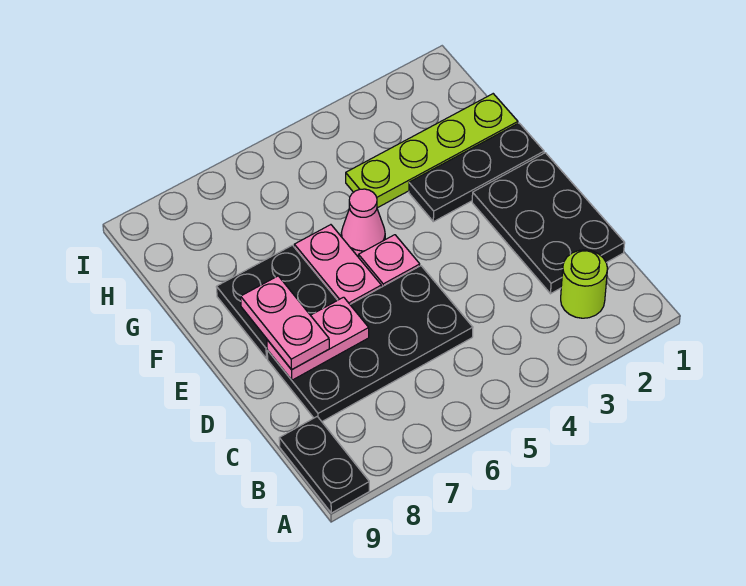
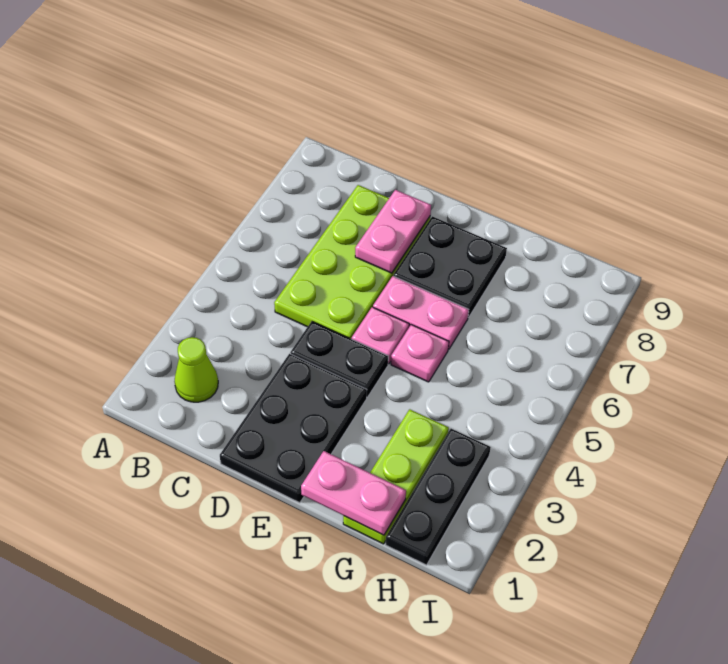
black plate A9:B9 level 1 -> black plate D4:E4 level 1
lime round brick B2 level 1 -> lime cone B2 level 1
black plate C1:E2 level 1 -> black plate D1:E3 level 1
black plate C5:D8 level 1 -> lime plate C5:D8 level 1
pink plate D8:E8 level 3 -> pink plate F1:G1 level 2
black plate F1:F3 level 1 -> black plate H1:H3 level 1
pink cone F5 level 1 -> pink plate F5 level 1
lime plate G1:G4 level 1 -> lime plate G1:G3 level 1

